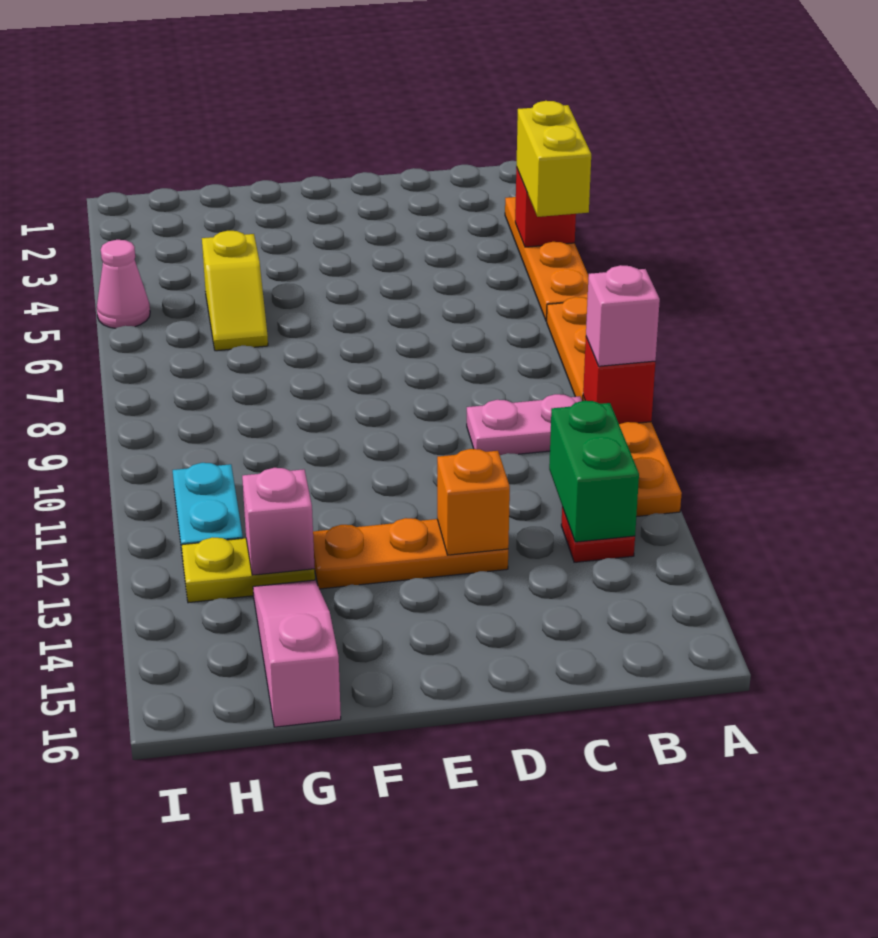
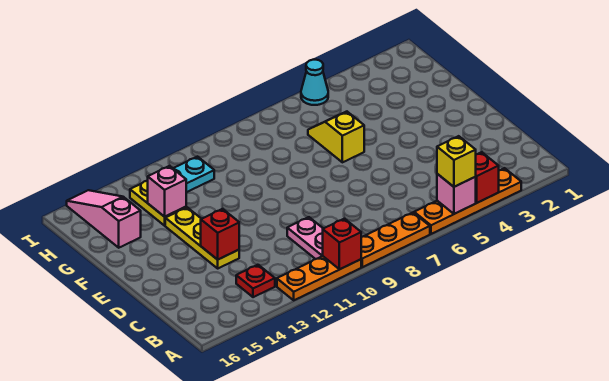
yellow brick A4:A5 level 3 -> yellow brick A5 level 3
pink brick A10 level 3 -> pink brick A5 level 2
green brick B12:B13 level 2 -> none
orange plate D13:F13 level 1 -> yellow plate D13:F13 level 1
orange brick D13 level 2 -> red brick D13 level 2
yellow slope G5:G6 level 1 top 5 -> yellow slope F6:G6 level 1 top F
pink slope G14:G16 level 1 top 16 -> pink slope G15:I15 level 1 top G
pink cone I5 level 1 -> cyan cone I5 level 1

